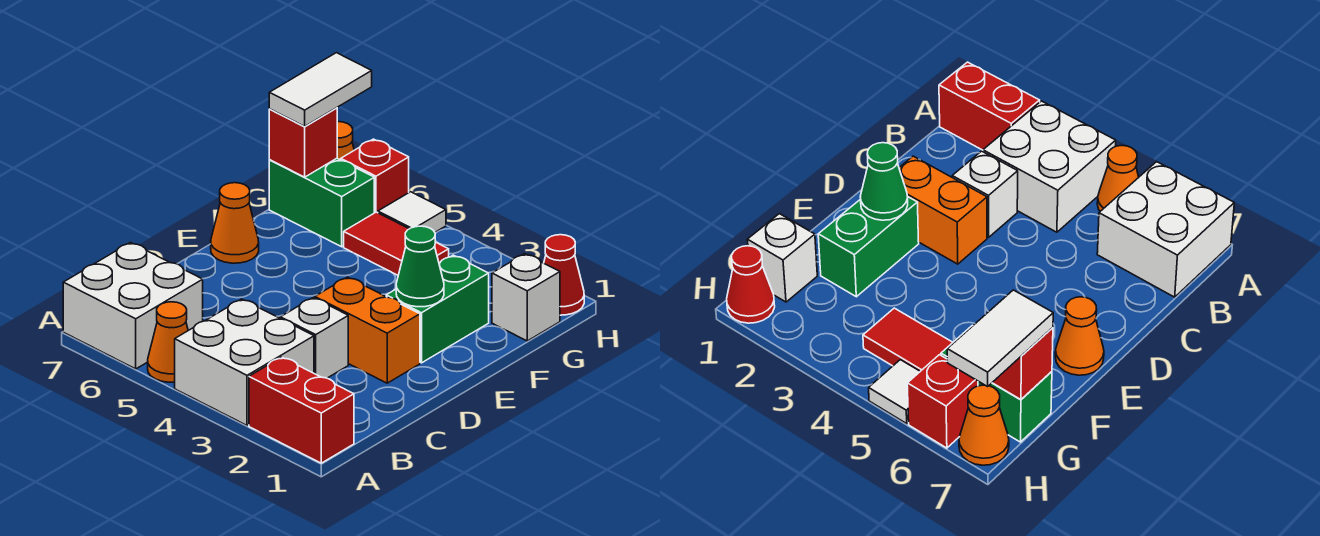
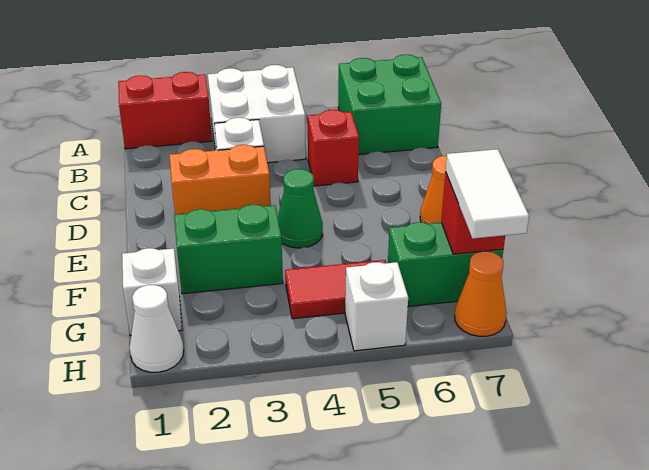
orange cone A5 level 1 -> none
white brick A6:B7 level 1 -> green brick A6:B7 level 1
green brick E2:F2 level 1 -> green brick F2:F3 level 1
green cone E2 level 2 -> green cone E4 level 1
red cone H1 level 1 -> white cone H1 level 1
white tile H5 level 1 -> white brick H5 level 1
red brick H6 level 1 -> red brick C5 level 1

